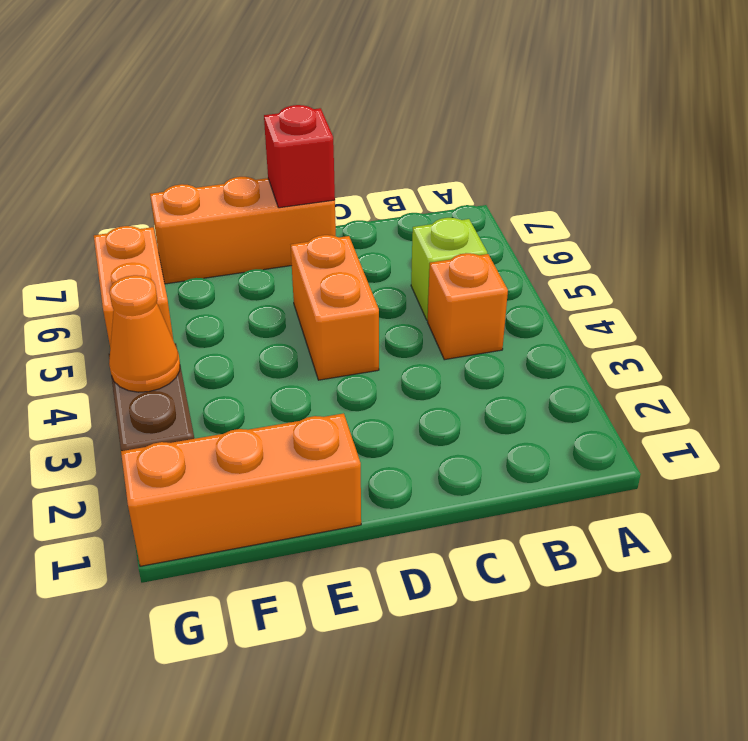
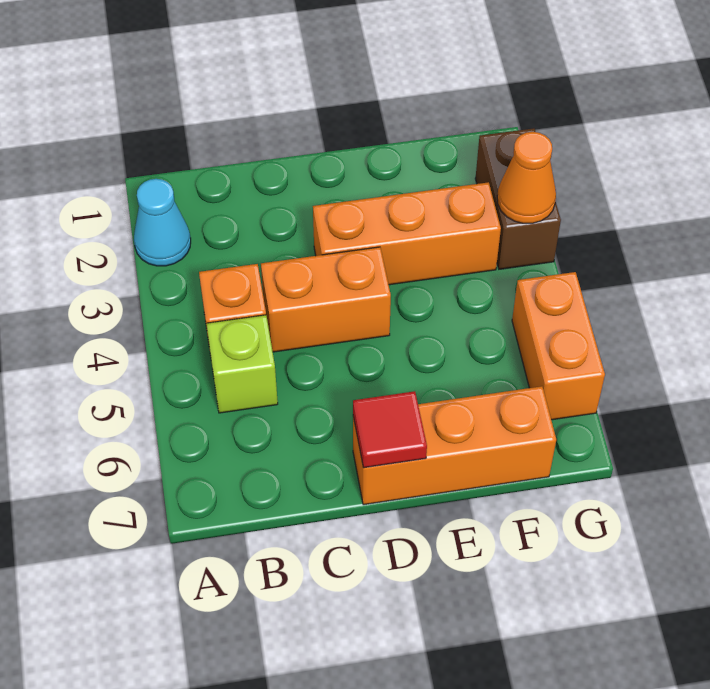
none -> cyan cone A2 level 1
orange brick D4:D5 level 1 -> orange brick C4:D4 level 1
red brick D7 level 2 -> red tile D7 level 2
orange brick E1:G1 level 1 -> orange brick D3:F3 level 1

